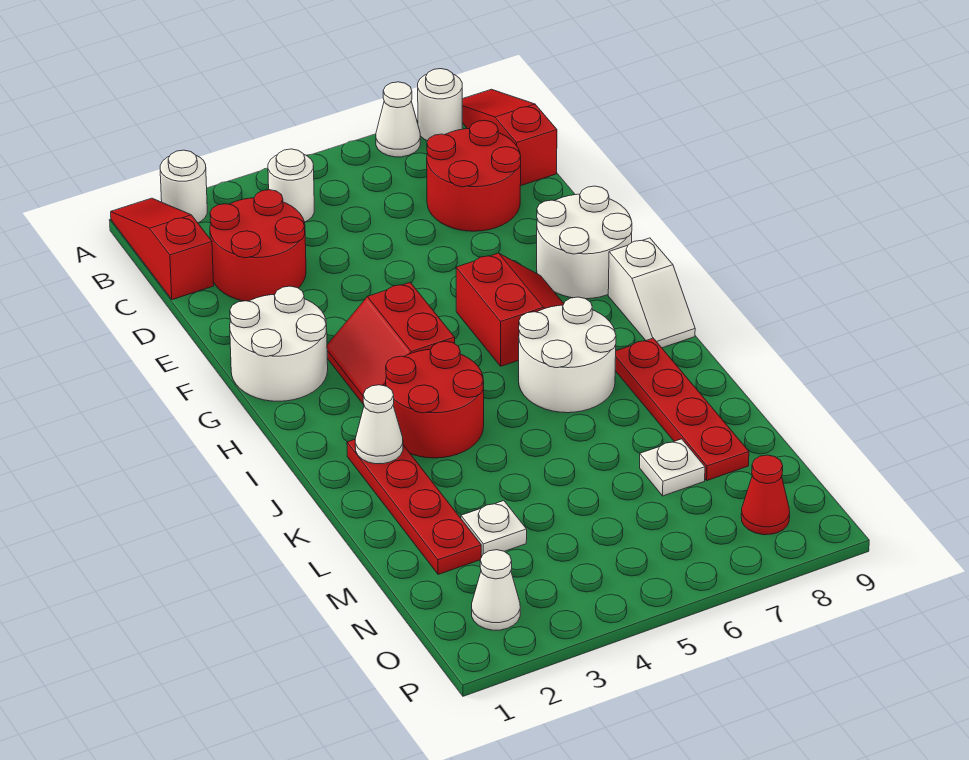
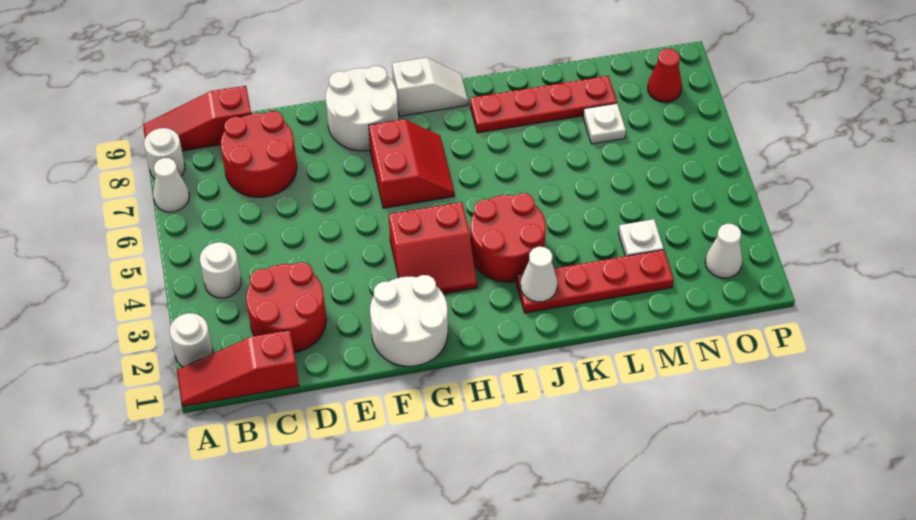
red slope G6:H7 level 1 top 6 -> red slope G6:H7 level 1 top G
white round brick I6:J7 level 1 -> none

